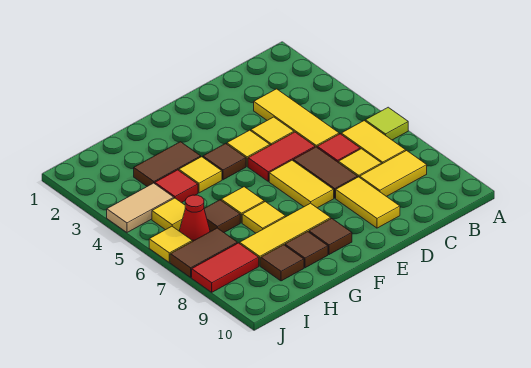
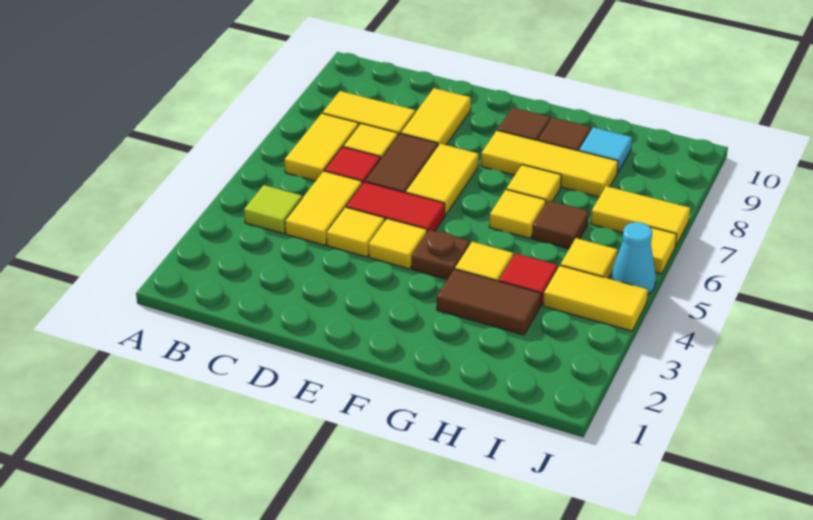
lime tile A6 level 1 -> lime tile B4 level 1
yellow tile C3:C5 level 1 -> yellow tile C4:C5 level 1
brown tile F4 level 1 -> brown plate F4 level 1
brown tile H9 level 1 -> cyan tile H9 level 1
tan tile I4:J4 level 1 -> yellow tile I4:J4 level 1
red cone I6 level 1 -> none
brown tile I7:J7 level 1 -> yellow tile I7:J7 level 1
red tile I8:J8 level 1 -> none
none -> cyan cone J5 level 1

